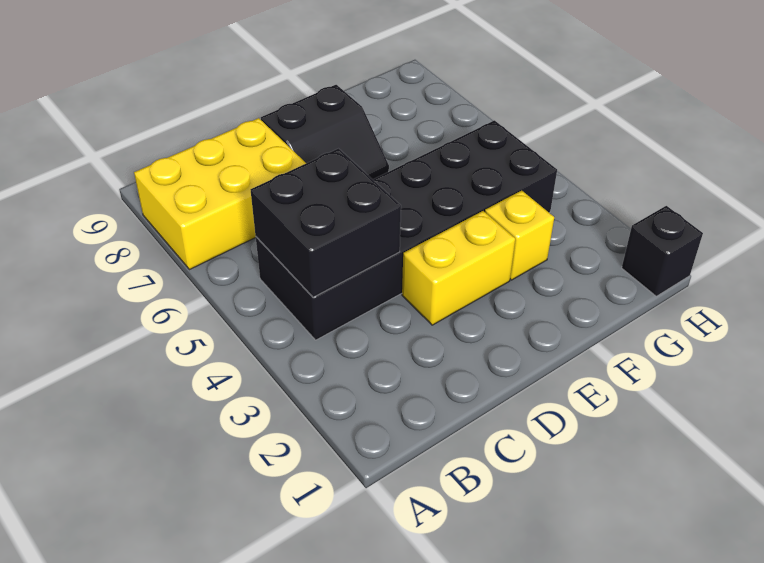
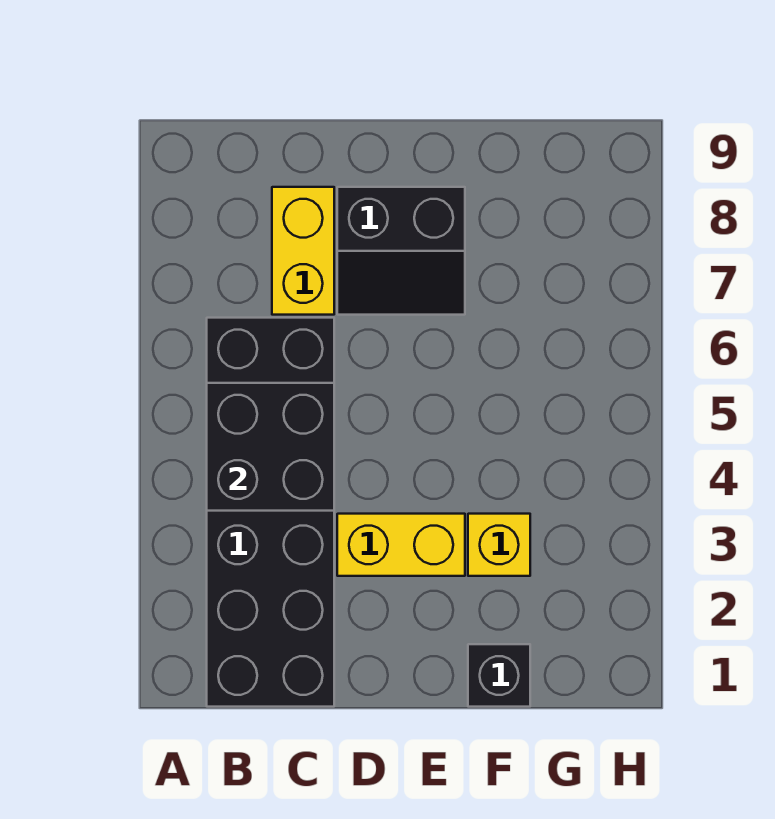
yellow brick A7:C8 level 1 -> yellow brick C7:C8 level 1
black brick B4:G5 level 1 -> black brick B1:C6 level 1
black brick H1 level 1 -> black brick F1 level 1

